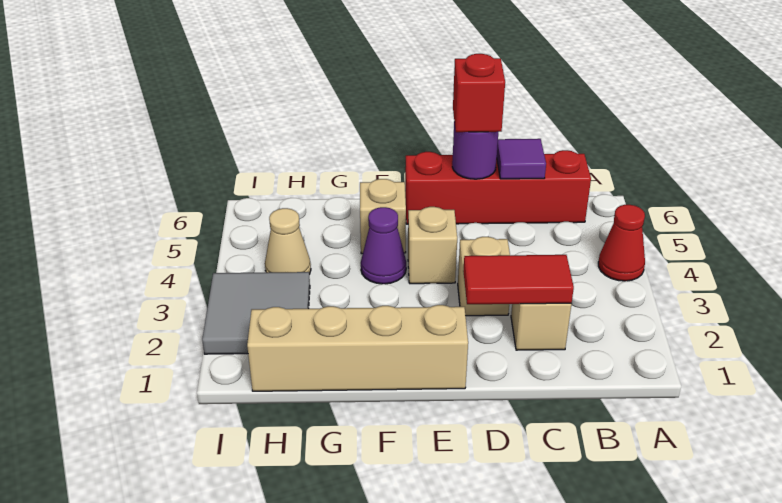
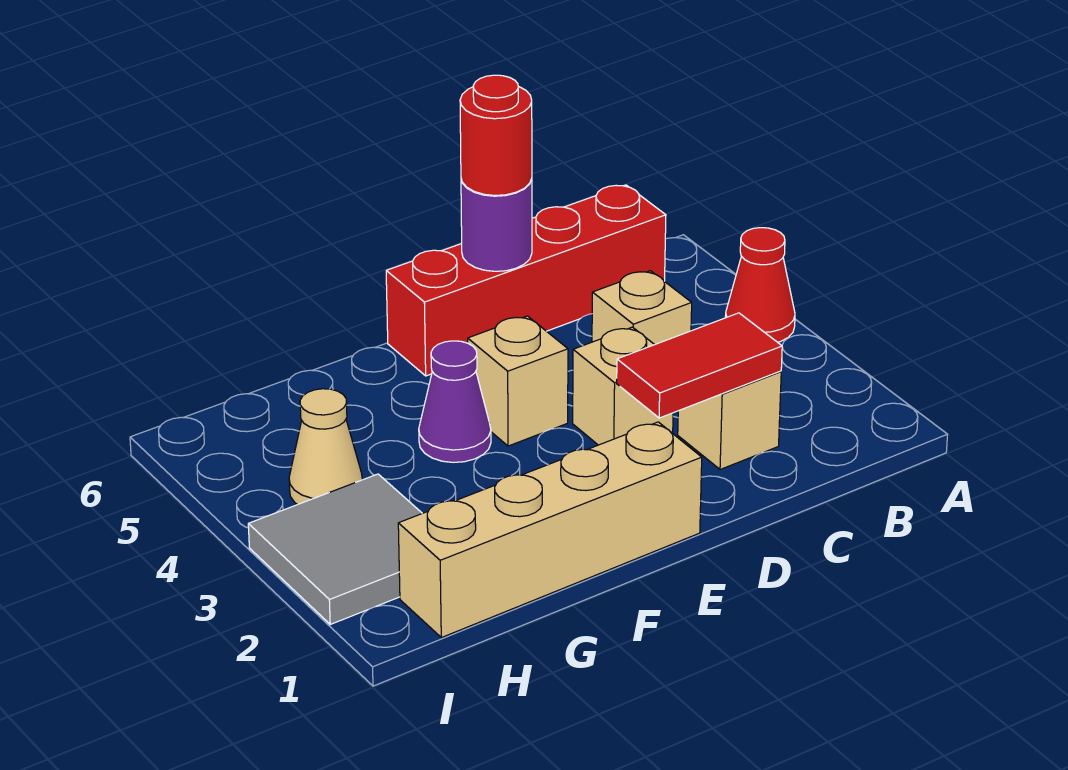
purple tile C6 level 2 -> none
red brick D6 level 3 -> red round brick D6 level 3
tan brick F5 level 1 -> tan brick C4 level 1

